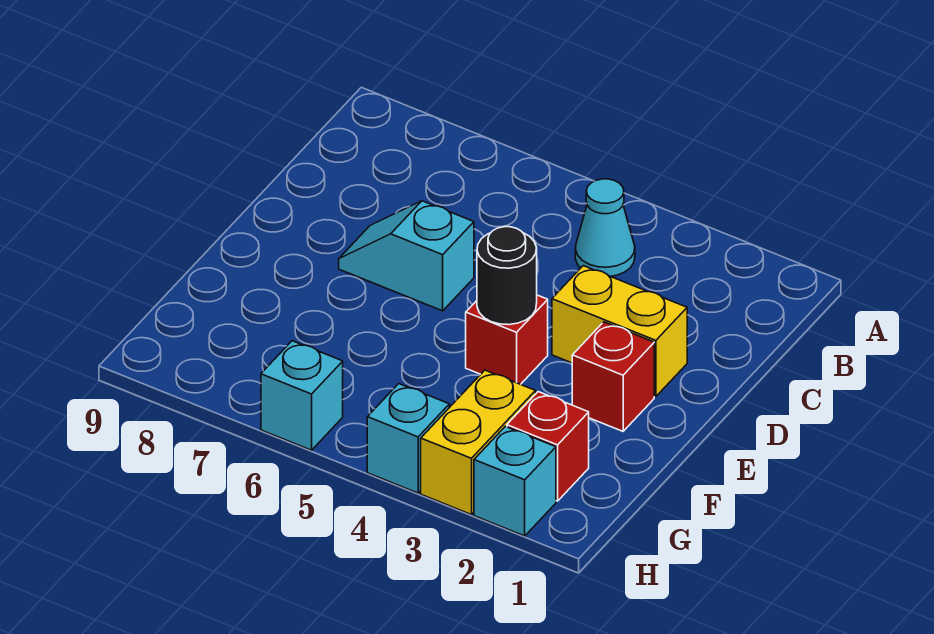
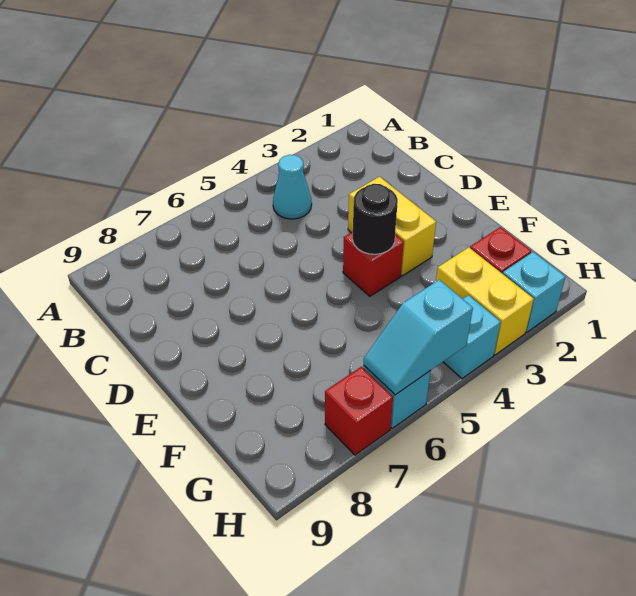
yellow brick D2:D3 level 1 -> yellow brick D3:E3 level 1
cyan slope D6:D7 level 1 top 6 -> cyan slope H5:H6 level 2 top 5
red brick E2 level 1 -> red brick H7 level 1

